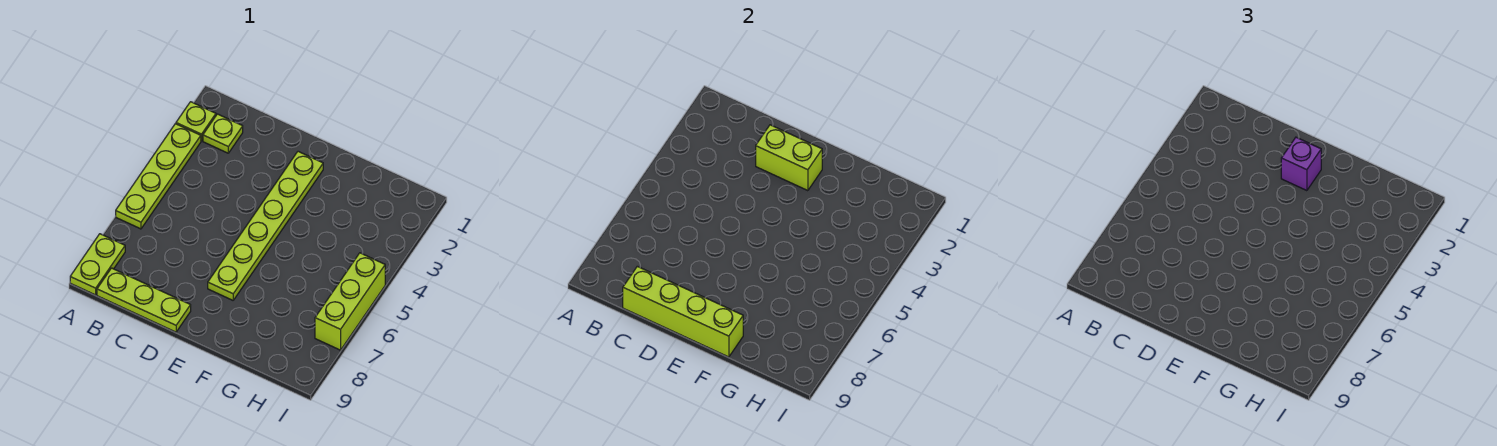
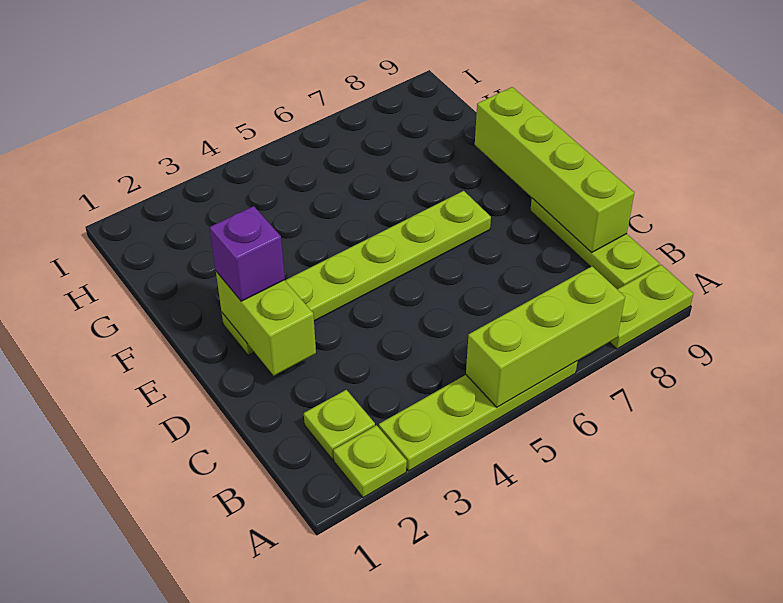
lime brick I5:I7 level 1 -> lime brick A5:A7 level 2

